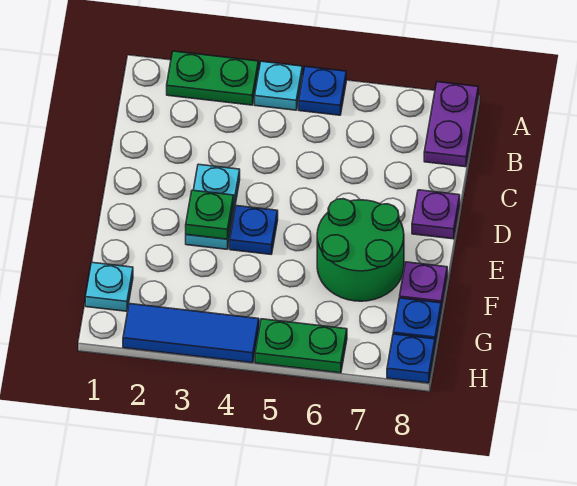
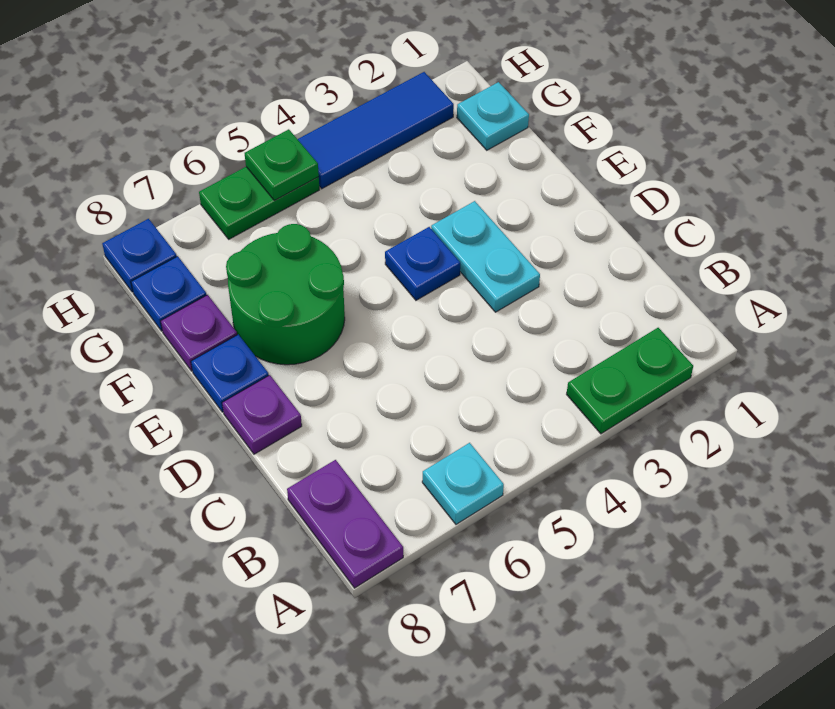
cyan plate A4 level 1 -> cyan plate A6 level 1
blue plate A5 level 1 -> blue plate E8 level 1
green plate E3 level 2 -> green plate H5 level 2

